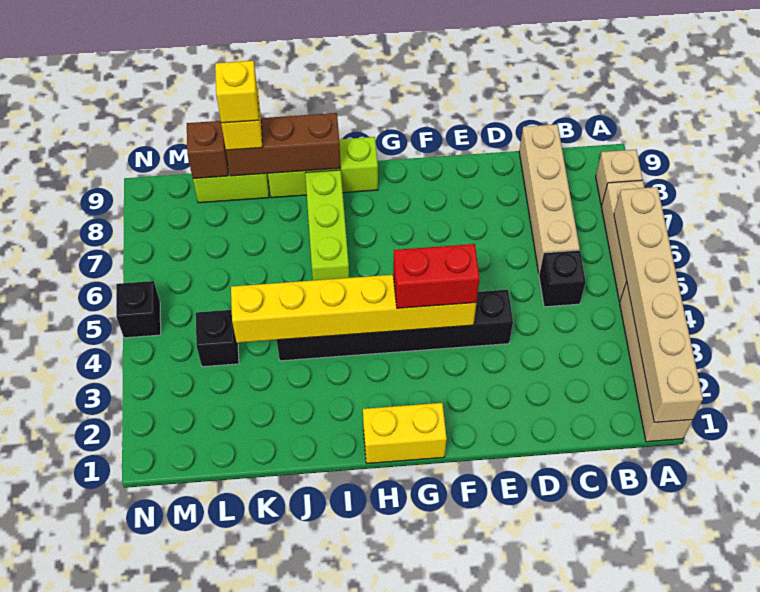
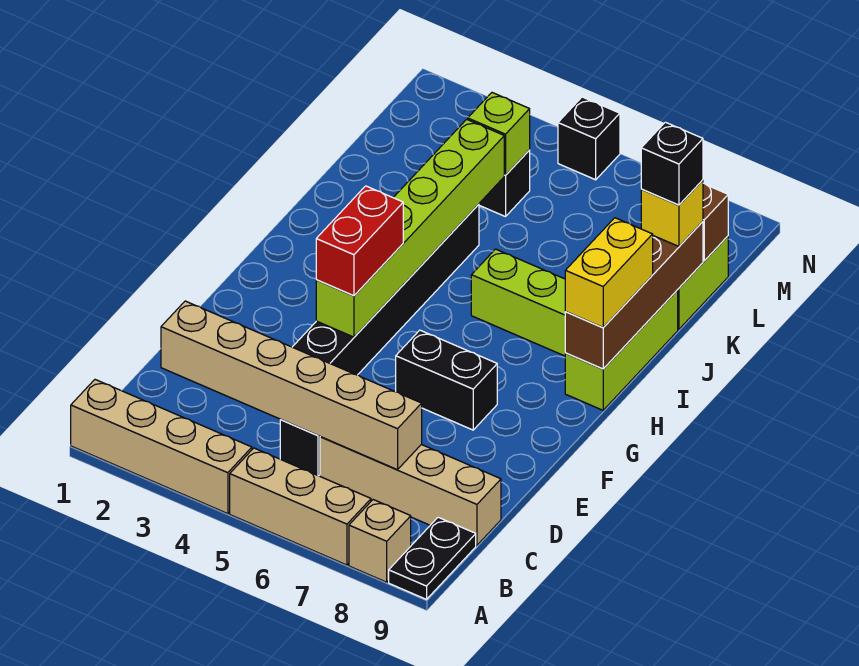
tan brick A1:A6 level 2 -> tan brick C2:C7 level 2
none -> black plate A9:B9 level 1
yellow brick F4:K4 level 2 -> lime brick F4:K4 level 2
none -> black brick F6:F7 level 1
yellow brick G1:H1 level 1 -> yellow brick H9:I9 level 3
brown brick I9:K9 level 2 -> brown brick H9:K9 level 2
yellow brick K9 level 4 -> black brick K9 level 4
none -> lime brick L4 level 2

